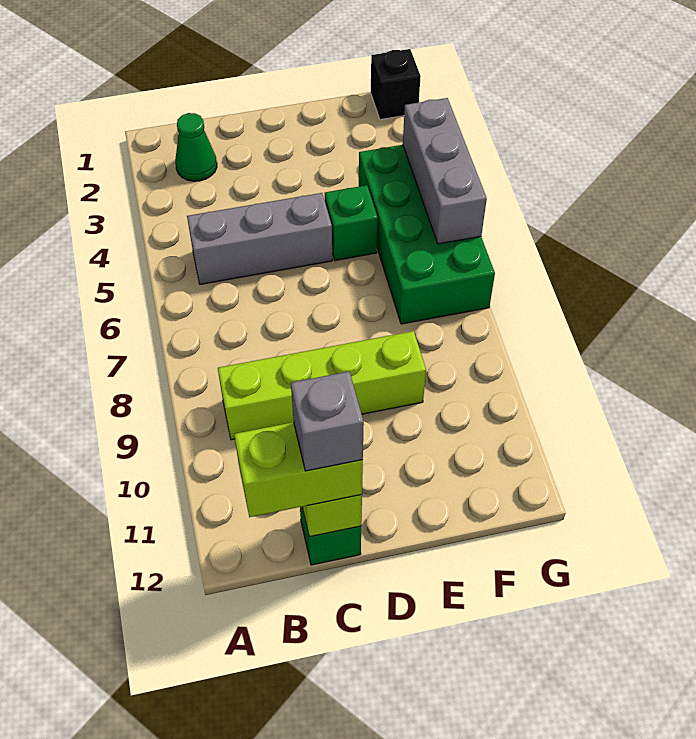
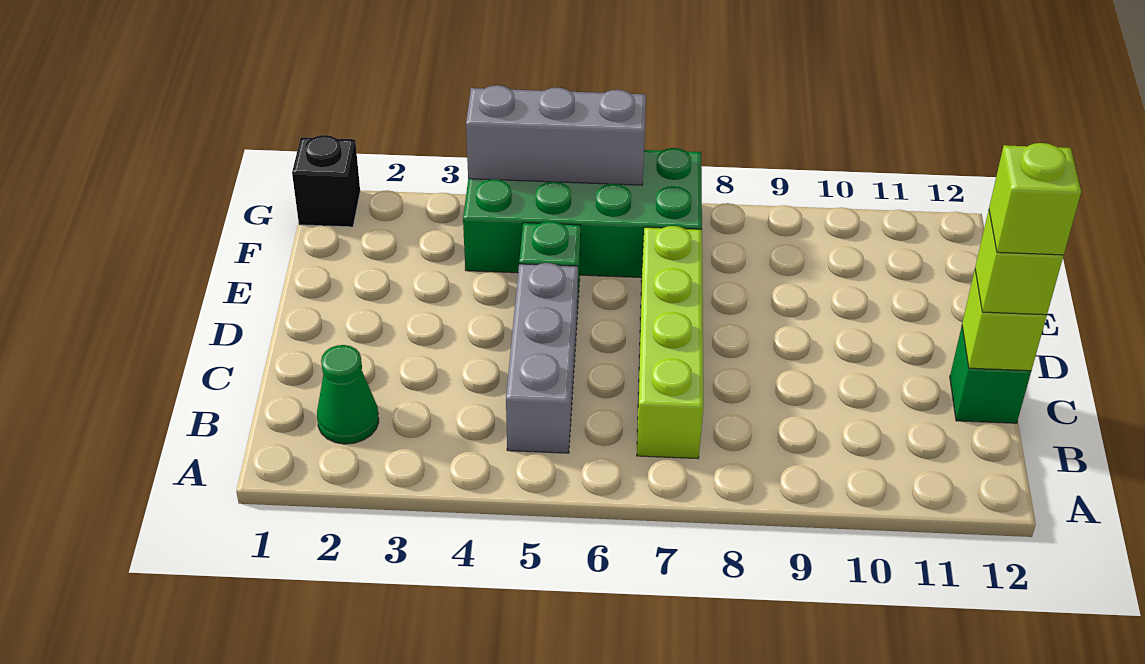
lime brick B9:E9 level 1 -> lime brick B7:E7 level 1
lime brick B12:C12 level 3 -> lime brick C12 level 3
grey brick C12 level 4 -> lime brick C12 level 4

